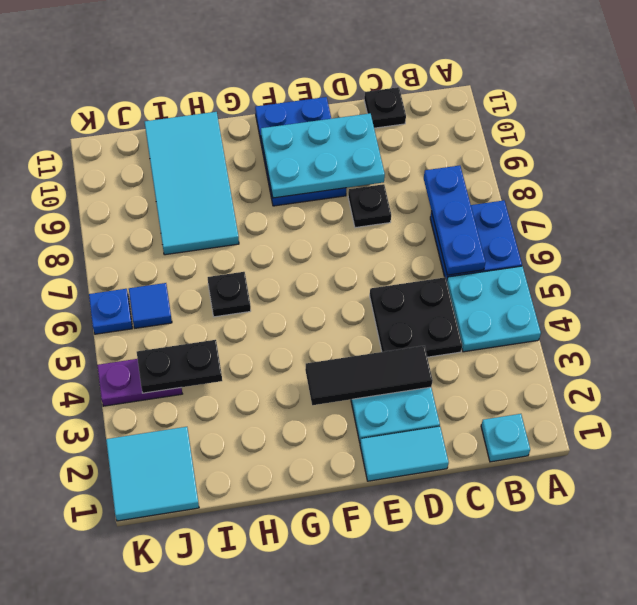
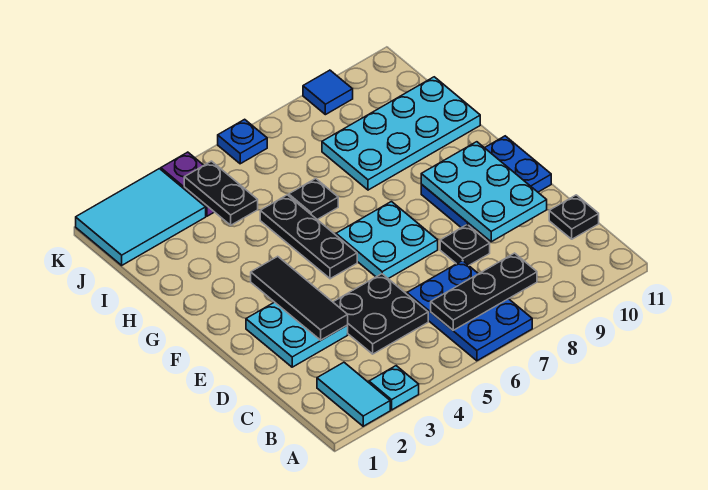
cyan plate A4:B5 level 1 -> cyan plate E6:F7 level 1
blue plate A6:B7 level 1 -> blue plate A6:C7 level 1
cyan plate B1 level 1 -> cyan plate A3 level 1
blue plate B6:B8 level 2 -> black plate B6:B8 level 2
cyan tile D1:E1 level 1 -> cyan tile A2:B2 level 1
none -> black plate F5:H5 level 1
cyan tile H8:I11 level 1 -> cyan plate H8:I11 level 1
cyan tile J1:K2 level 1 -> cyan tile J1:K3 level 1
blue tile J6 level 1 -> blue tile K9 level 1

